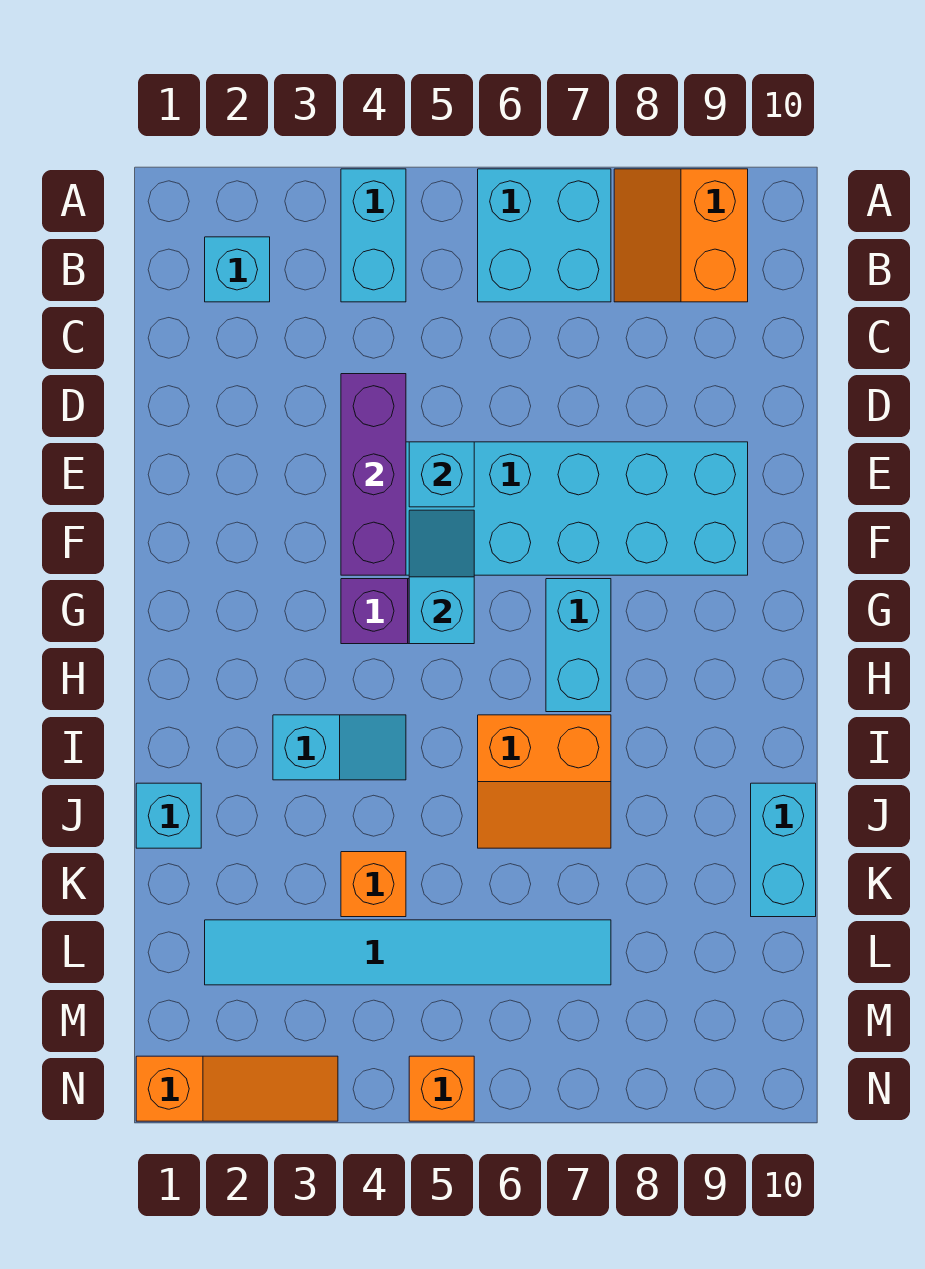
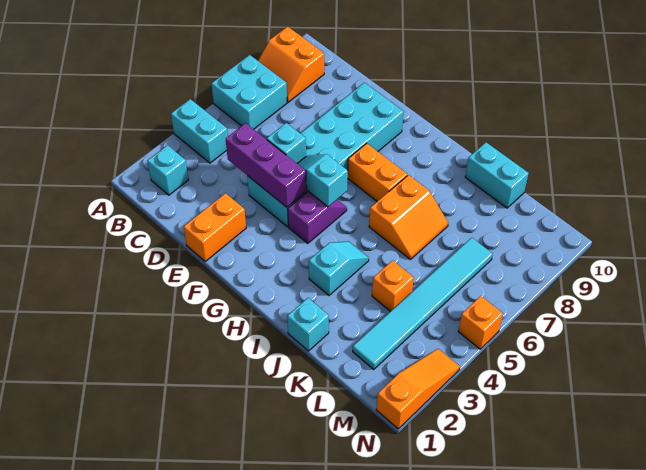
none -> orange brick E1:E2 level 1
cyan brick G7:H7 level 1 -> orange brick G7:H7 level 1

